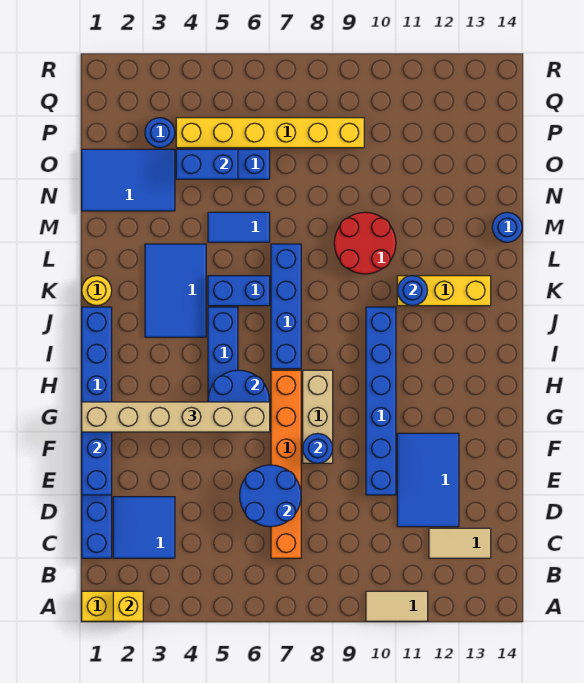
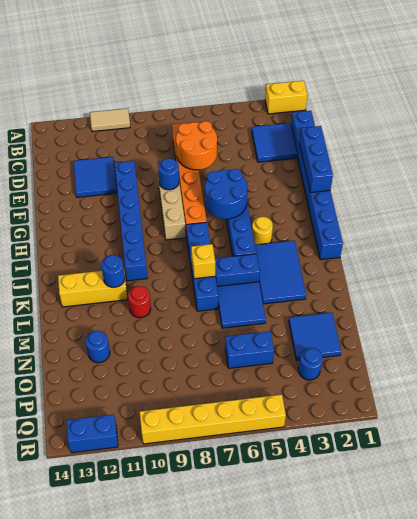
yellow brick A2 level 2 -> yellow brick K7 level 2
tan tile C12:C13 level 1 -> none
blue round brick D6:E7 level 2 -> orange round brick D6:E7 level 2
blue tile D11:F12 level 1 -> blue tile D11:E12 level 1
tan brick G1:G6 level 3 -> none
yellow round brick K1 level 1 -> yellow round brick I4 level 1
red round brick L9:M10 level 1 -> red round brick L10 level 1
blue tile M5:M6 level 1 -> blue tile L5:M6 level 1
blue round brick M14 level 1 -> blue round brick N12 level 1
blue tile N1:O3 level 1 -> blue tile N2:O3 level 1
blue brick O4:O5 level 2 -> blue brick R12:R13 level 1
yellow brick P4:P9 level 1 -> yellow brick R5:R10 level 1

